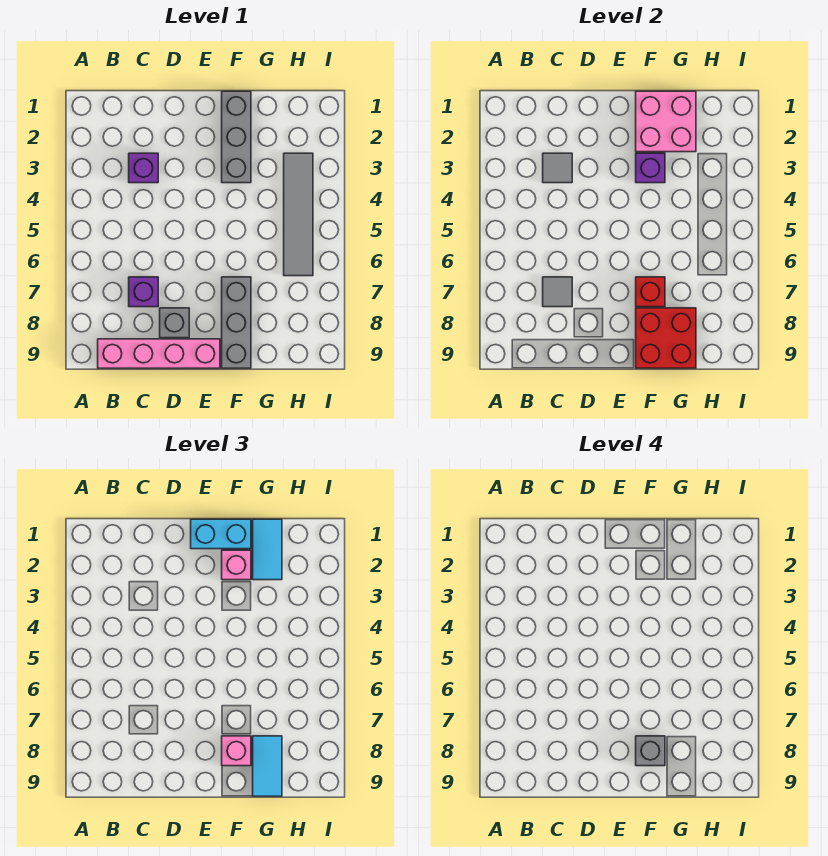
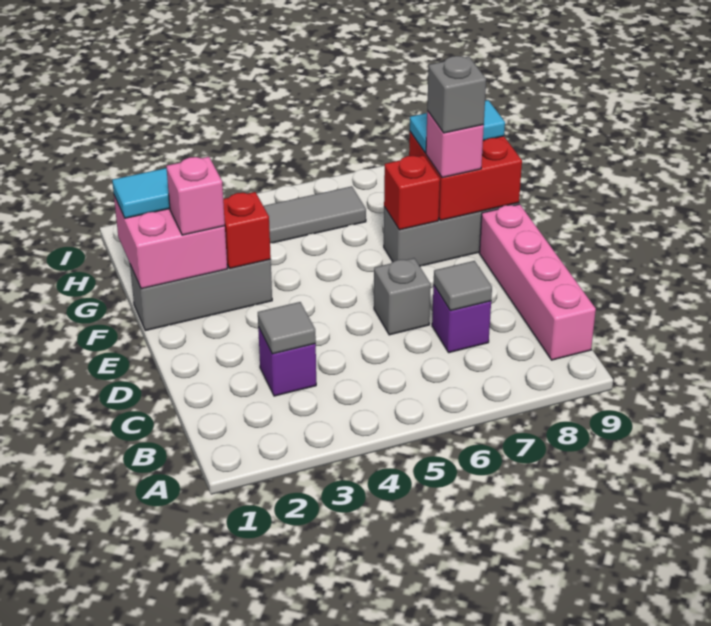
grey brick D8 level 1 -> grey brick D6 level 1
cyan brick E1:F1 level 3 -> none
purple brick F3 level 2 -> red brick F3 level 2

